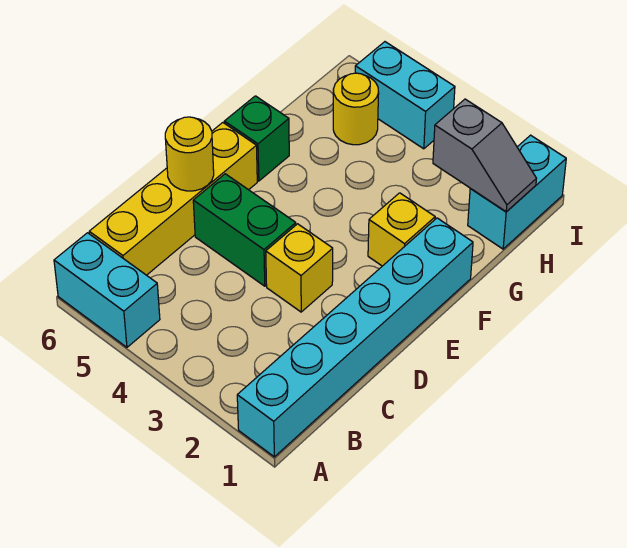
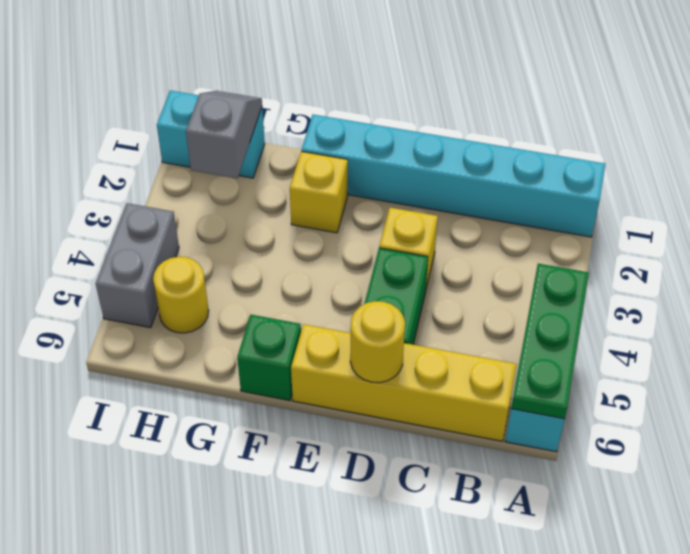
none -> green plate A4:A6 level 2
cyan brick I4:I5 level 1 -> grey brick I4:I5 level 1

